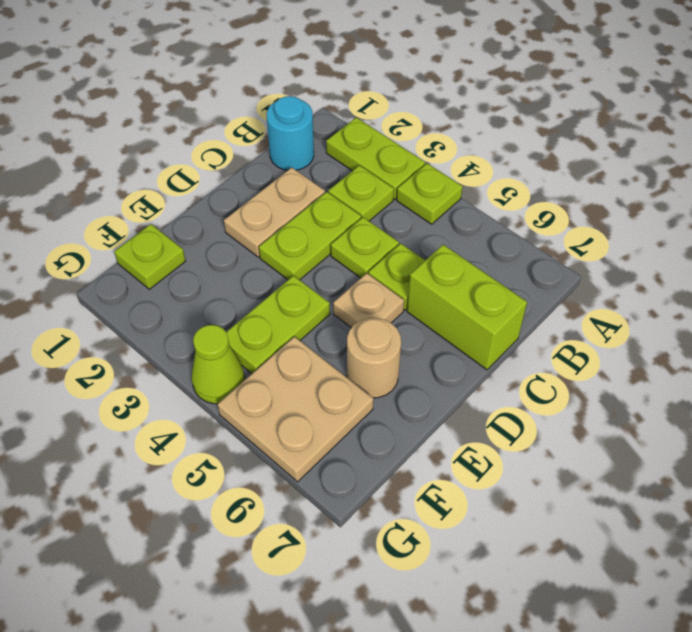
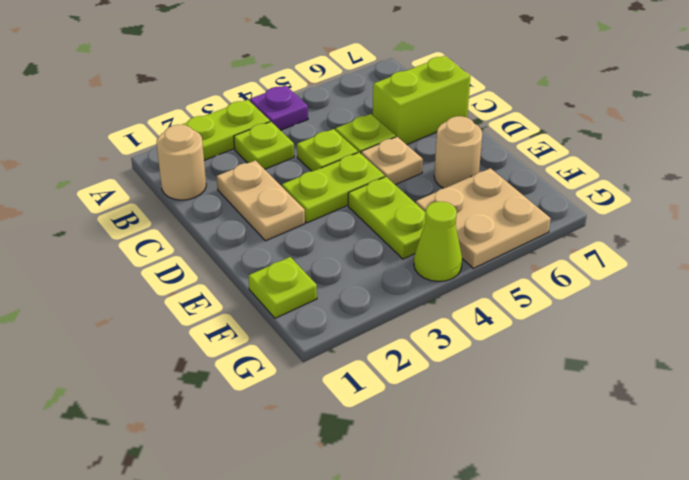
lime plate A4 level 1 -> purple plate A4 level 1
cyan round brick B1 level 1 -> tan round brick B1 level 1
lime plate C3:D3 level 1 -> lime plate D3:D4 level 1

